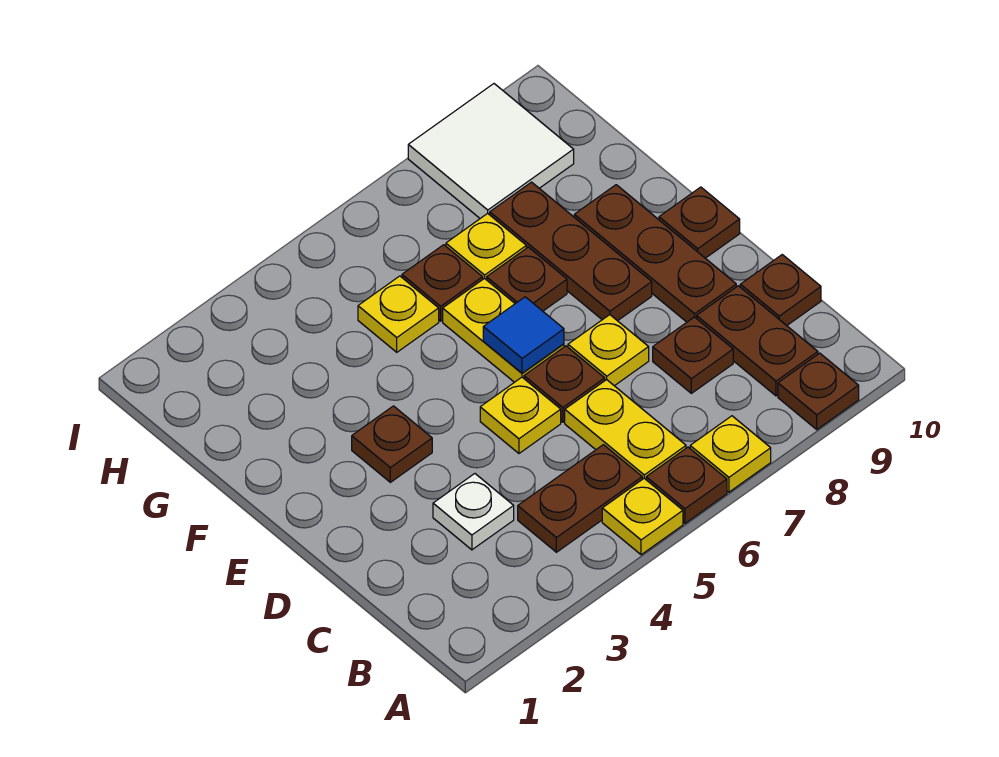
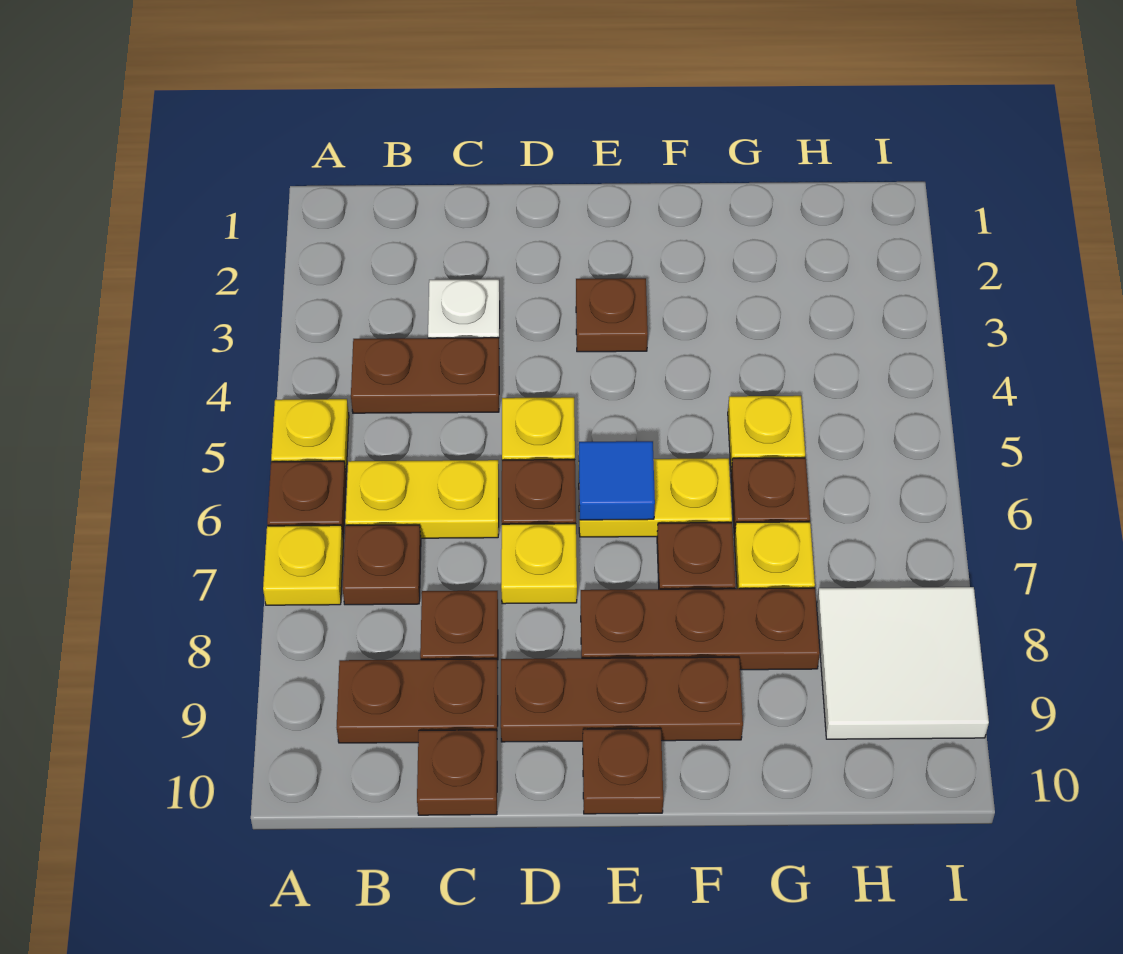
brown plate A9 level 1 -> brown plate B7 level 1
brown plate B4:B5 level 1 -> brown plate B4:C4 level 1

